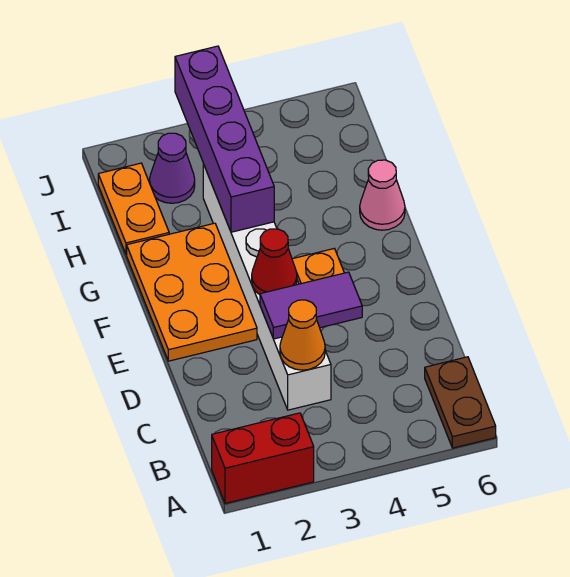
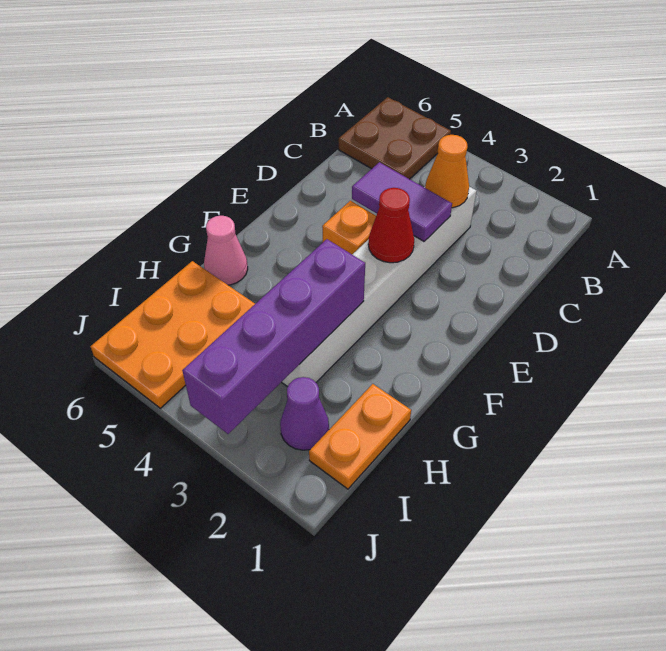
red brick A1:A2 level 1 -> none
brown plate A6:B6 level 1 -> brown plate A5:B6 level 1
orange plate E1:G2 level 1 -> orange plate H5:J6 level 1

